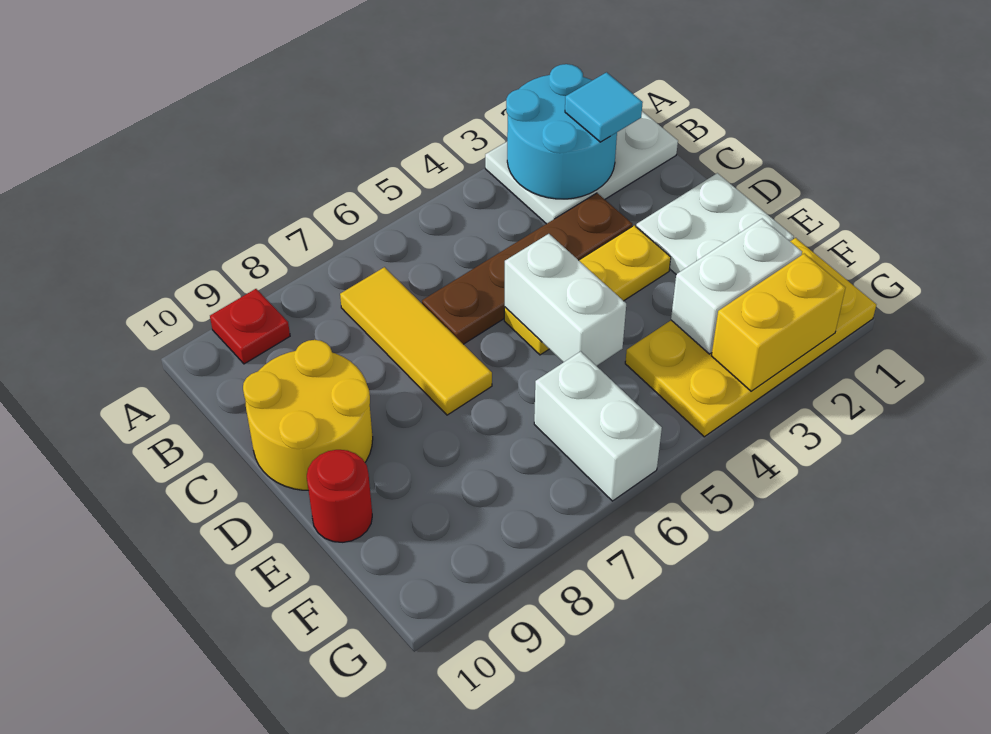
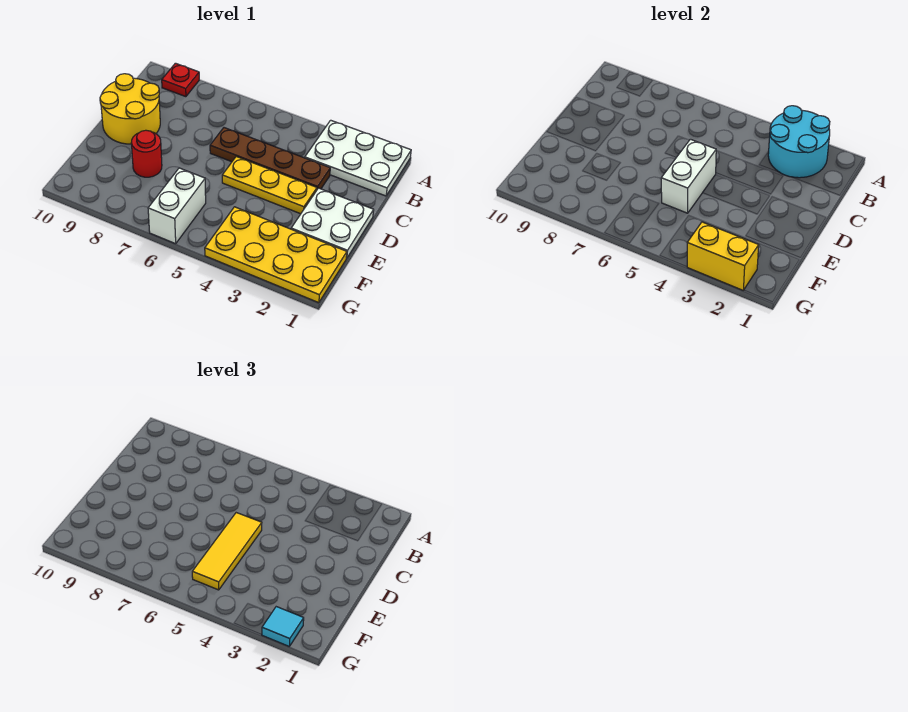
cyan tile B2 level 3 -> cyan tile G2 level 3
yellow tile B7:D7 level 1 -> yellow tile D5:F5 level 3
red round brick E10 level 1 -> red round brick E8 level 1
white brick F2:F3 level 2 -> none

